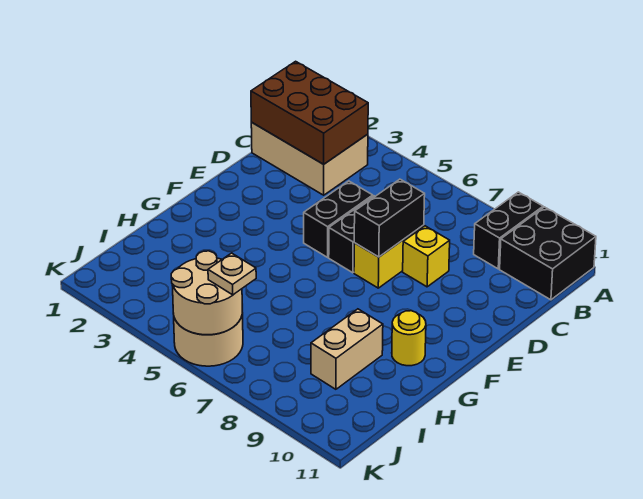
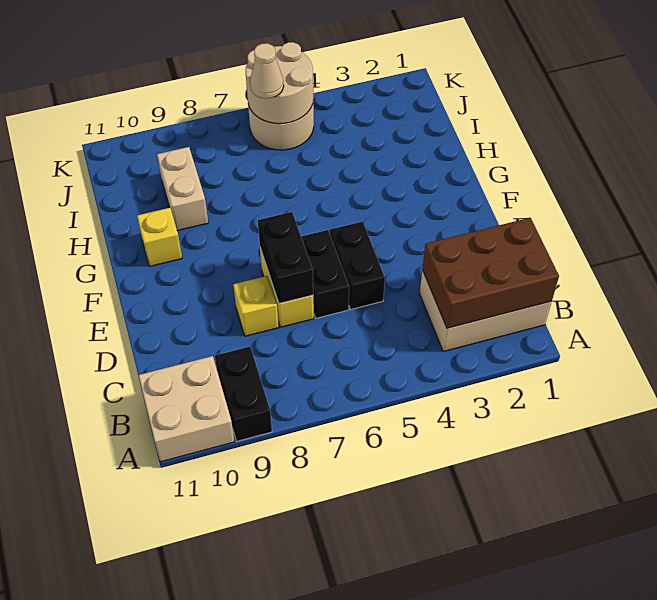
black brick A10:B11 level 1 -> tan brick A10:B11 level 1
yellow round brick G10 level 1 -> yellow brick G10 level 1
tan plate J6 level 3 -> tan cone J6 level 3

